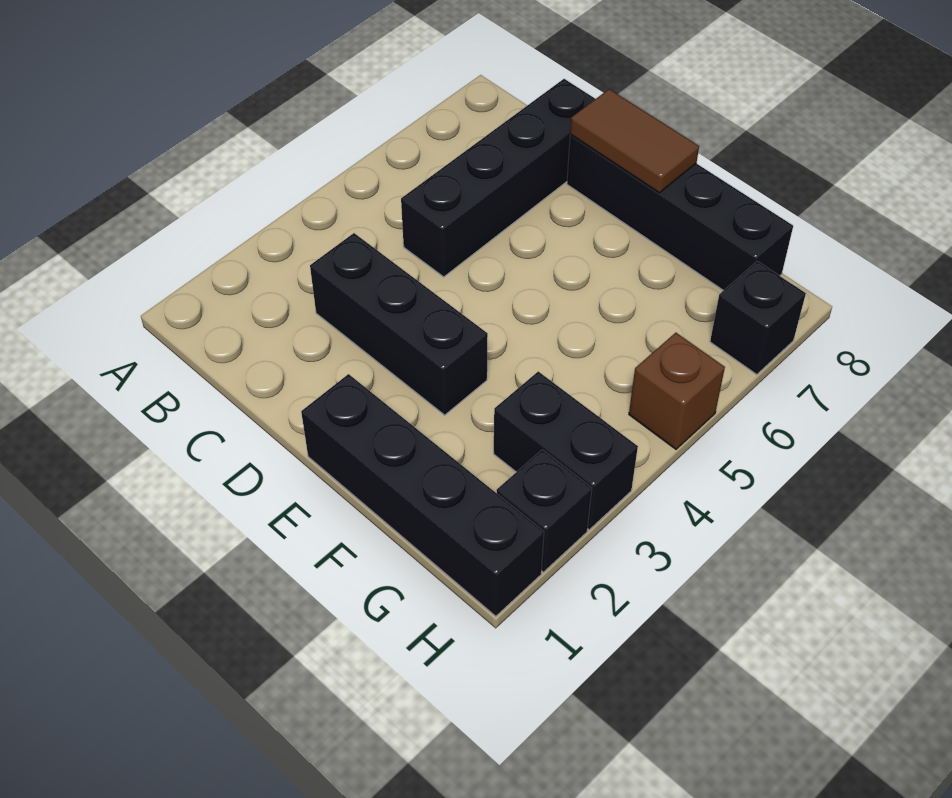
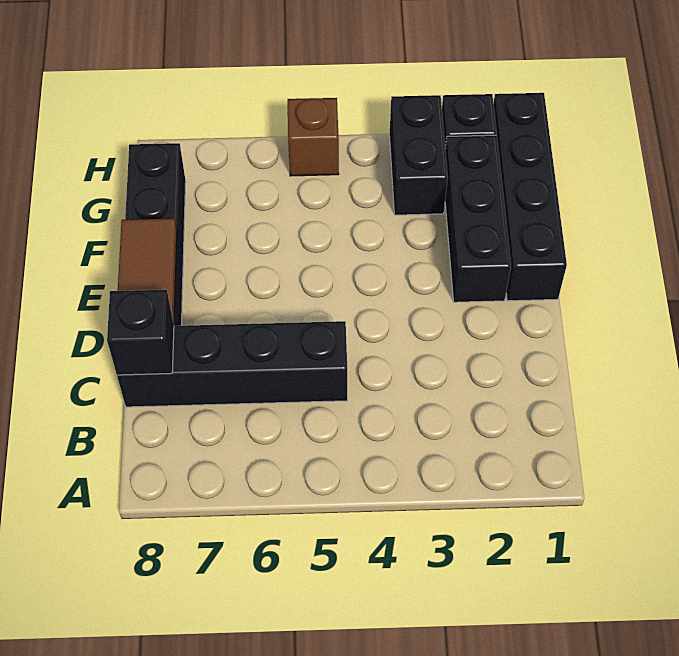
black brick C3:E3 level 1 -> black brick E2:G2 level 1
black brick H7 level 1 -> black brick C8 level 2

